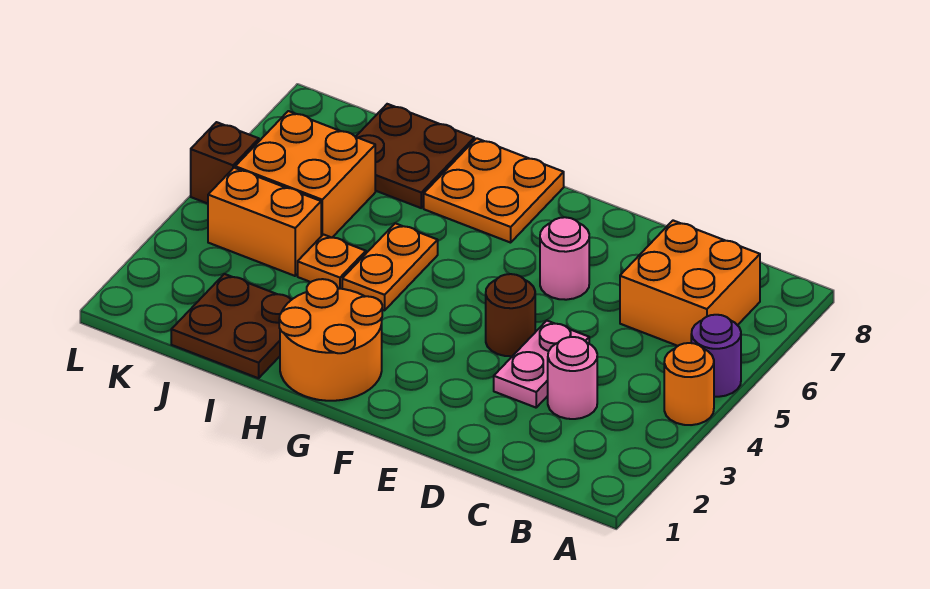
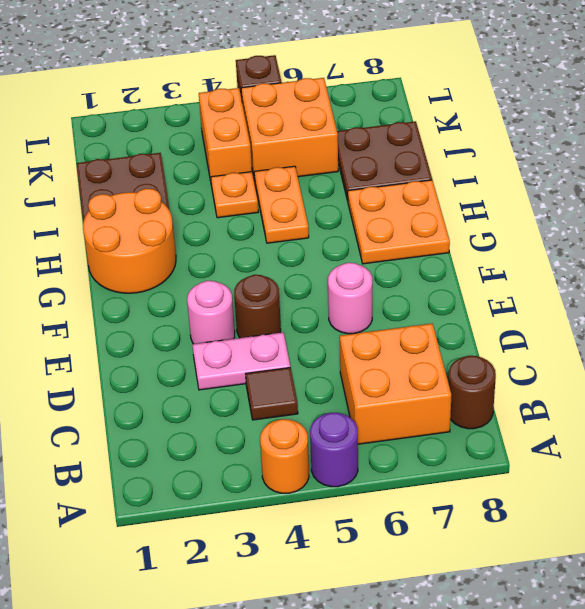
none -> brown round brick B8 level 1
pink round brick C3 level 1 -> pink round brick E3 level 1
none -> brown tile C4 level 1
orange plate H4:H5 level 1 -> orange plate H5:I5 level 1

